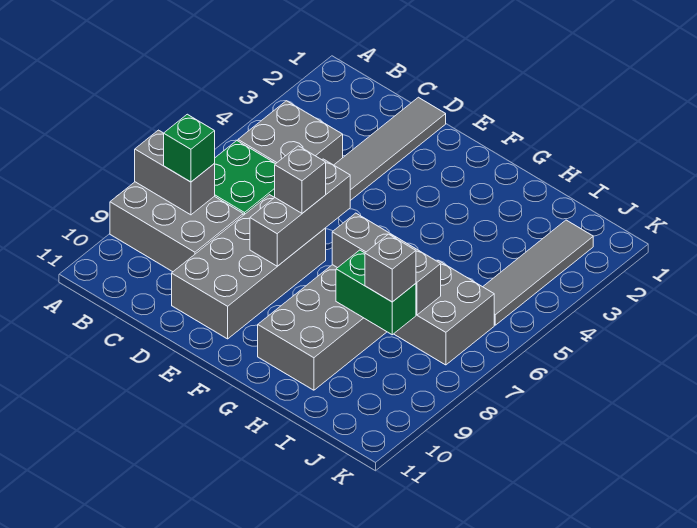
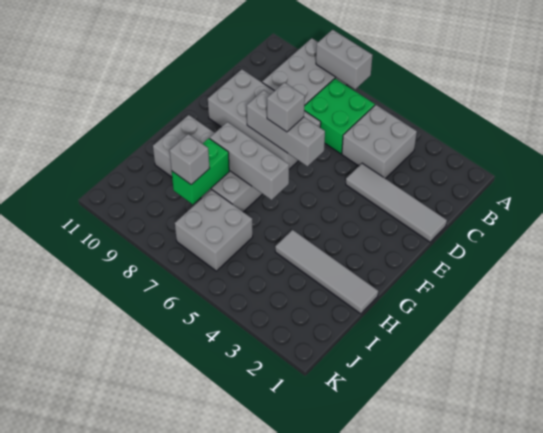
grey brick A8:B8 level 2 -> grey brick A7:A8 level 2
green brick B8 level 3 -> none
grey brick G7:I7 level 2 -> grey brick G6:G8 level 2
grey tile J2:J5 level 1 -> grey tile H1:H4 level 1

